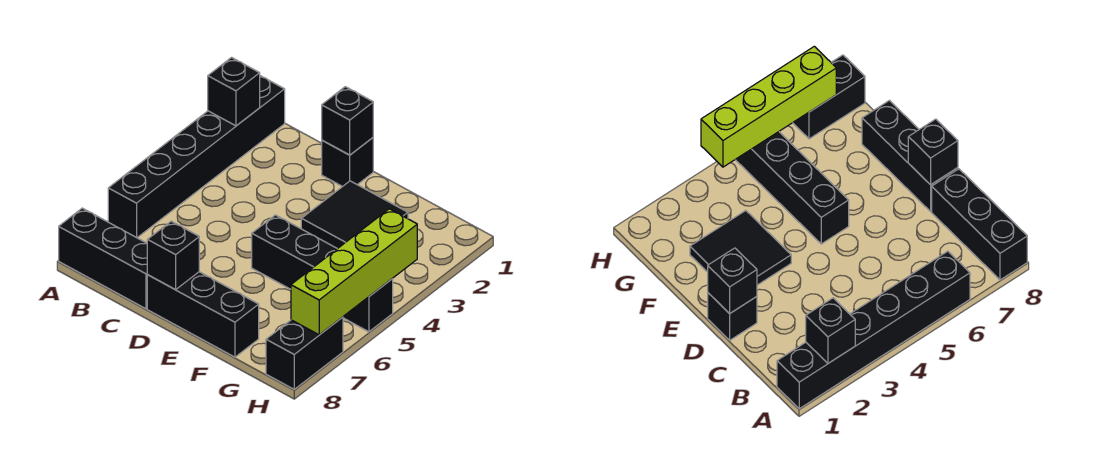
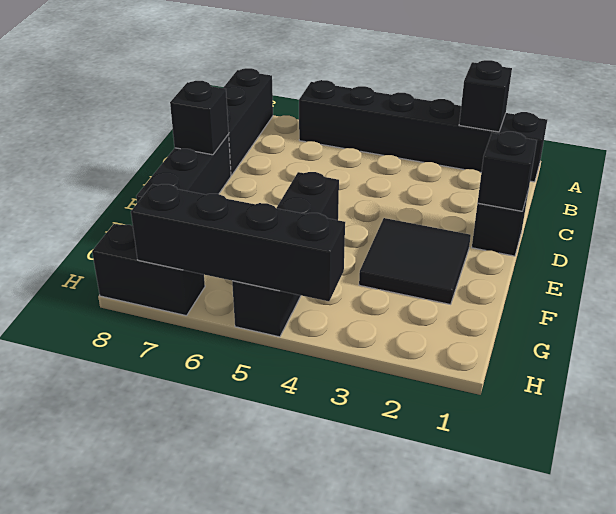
lime brick H4:H7 level 2 -> black brick H4:H7 level 2

